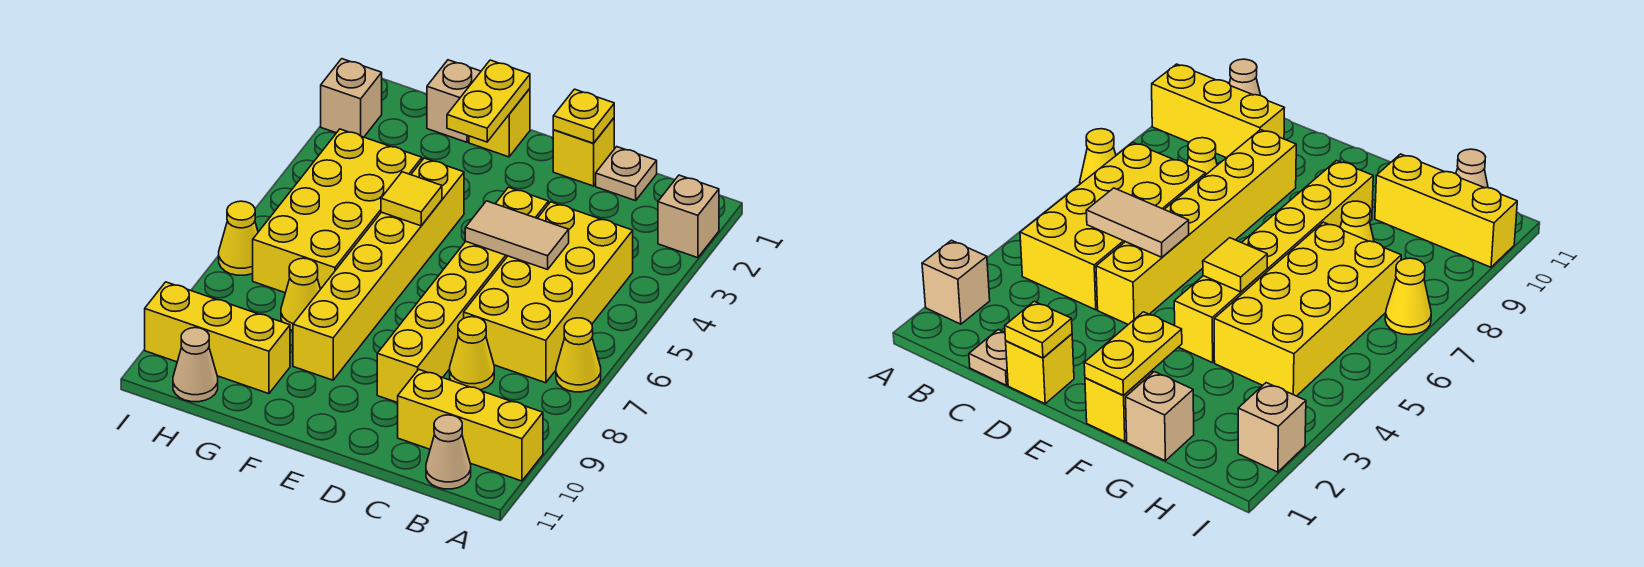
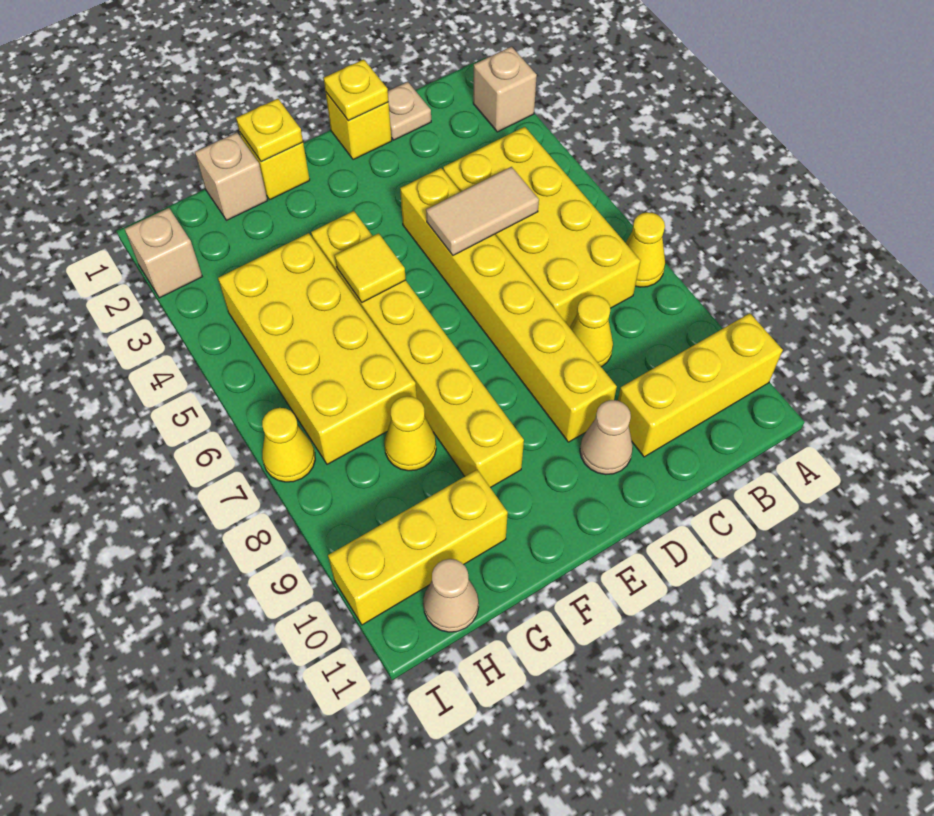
tan cone B11 level 1 -> tan cone D10 level 1
yellow plate F1:F2 level 2 -> yellow plate F1 level 2

